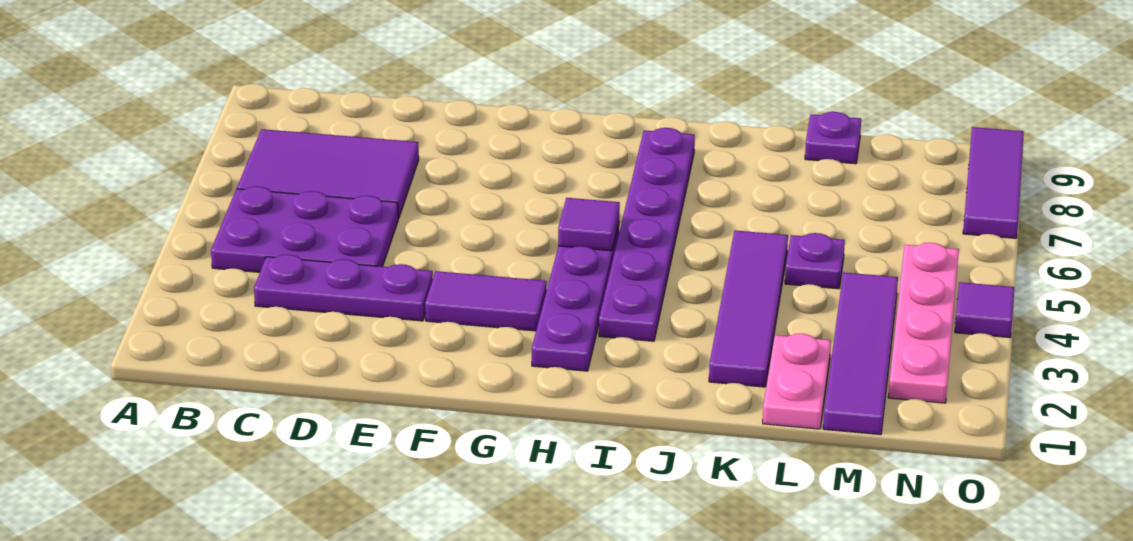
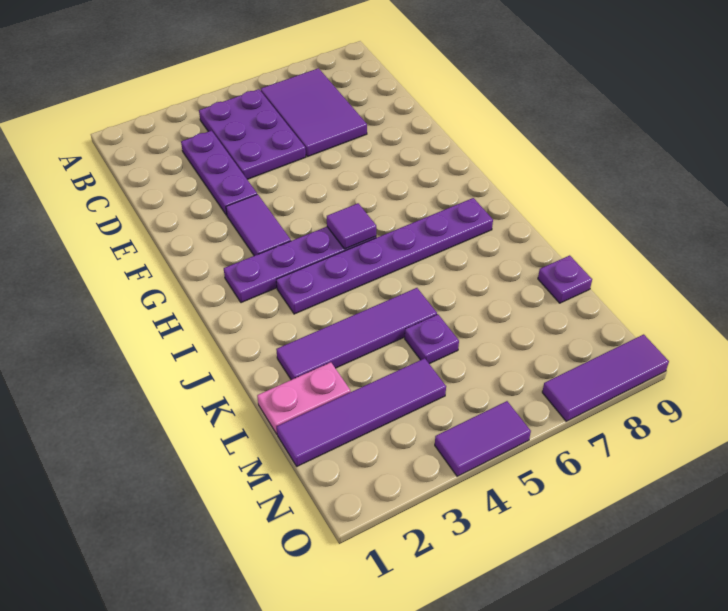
pink plate N2:N5 level 1 -> none
purple tile O4 level 1 -> purple tile O4:O5 level 1

